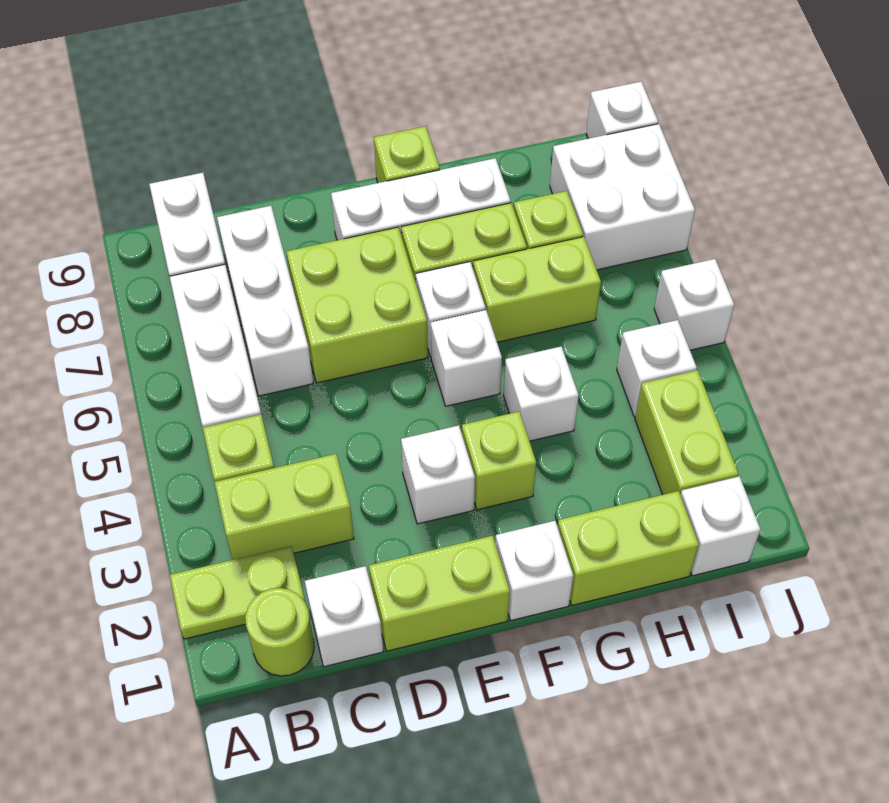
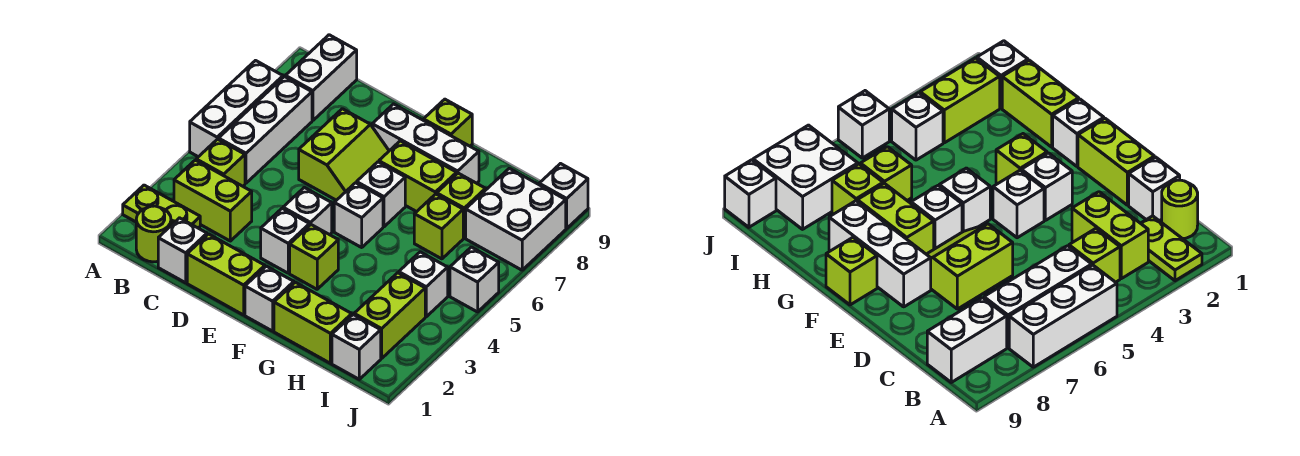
white brick C6:C8 level 1 -> white brick A5:A7 level 1
lime brick D6:E7 level 1 -> lime slope D6:E7 level 1 top D
white brick G4 level 1 -> white brick E4 level 1
lime brick G6:H6 level 1 -> lime brick H6 level 1

